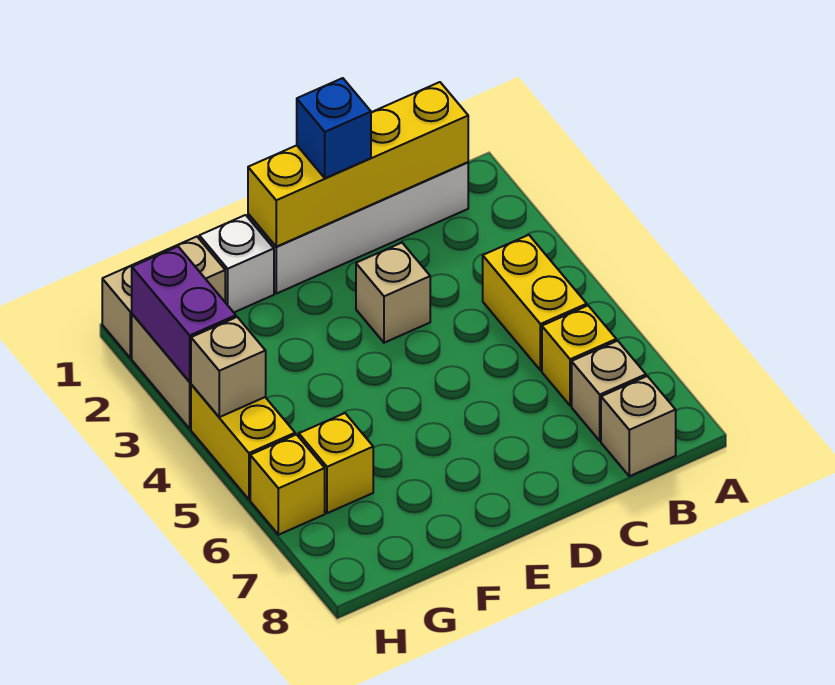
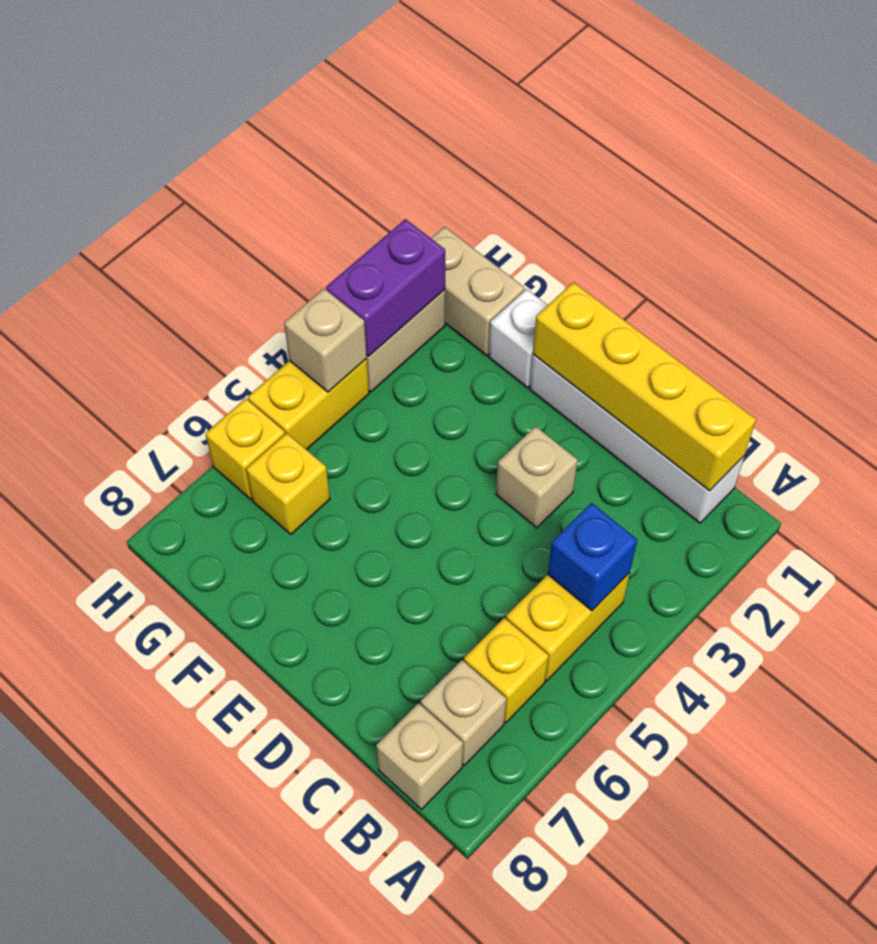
blue brick D1 level 3 -> blue brick B4 level 2

